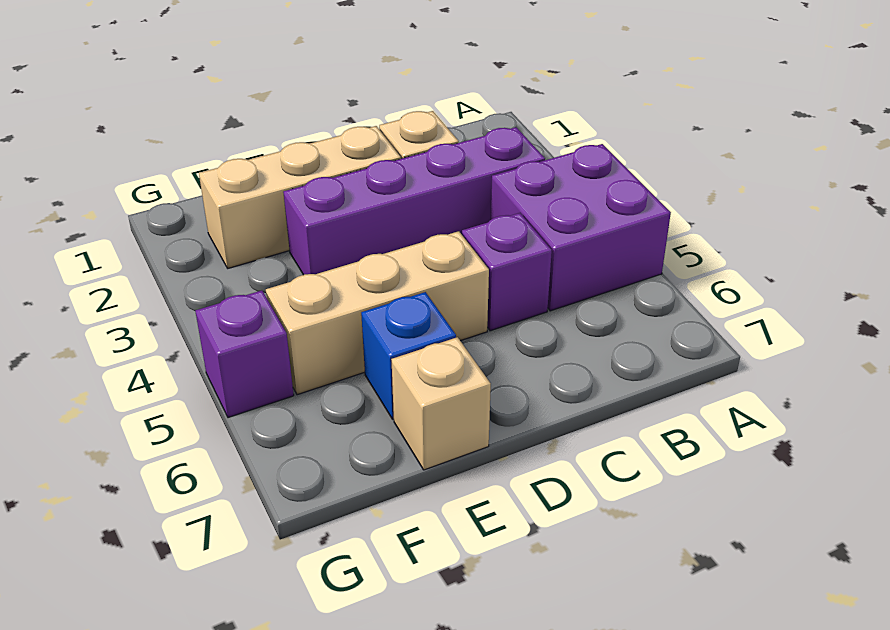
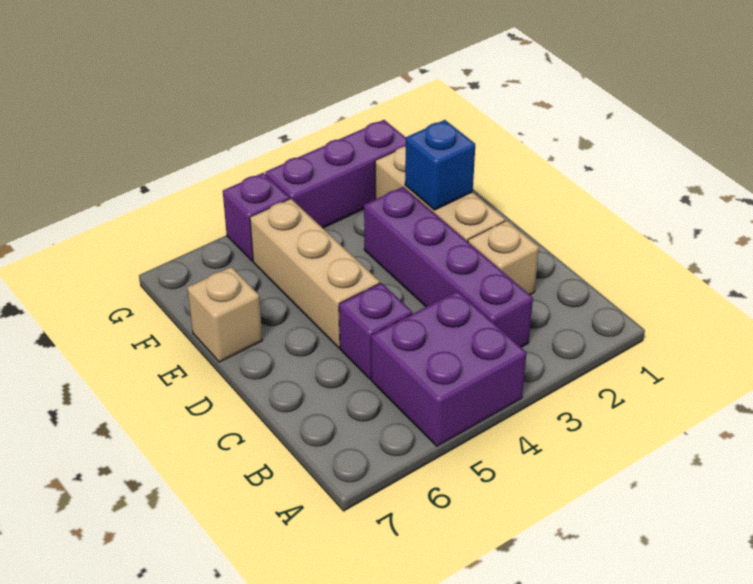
blue brick E6 level 1 -> blue brick E2 level 2
none -> purple brick G2:G4 level 1

